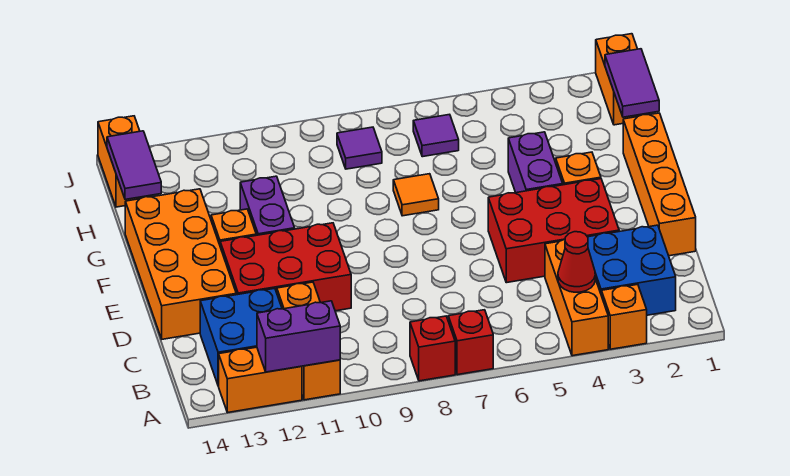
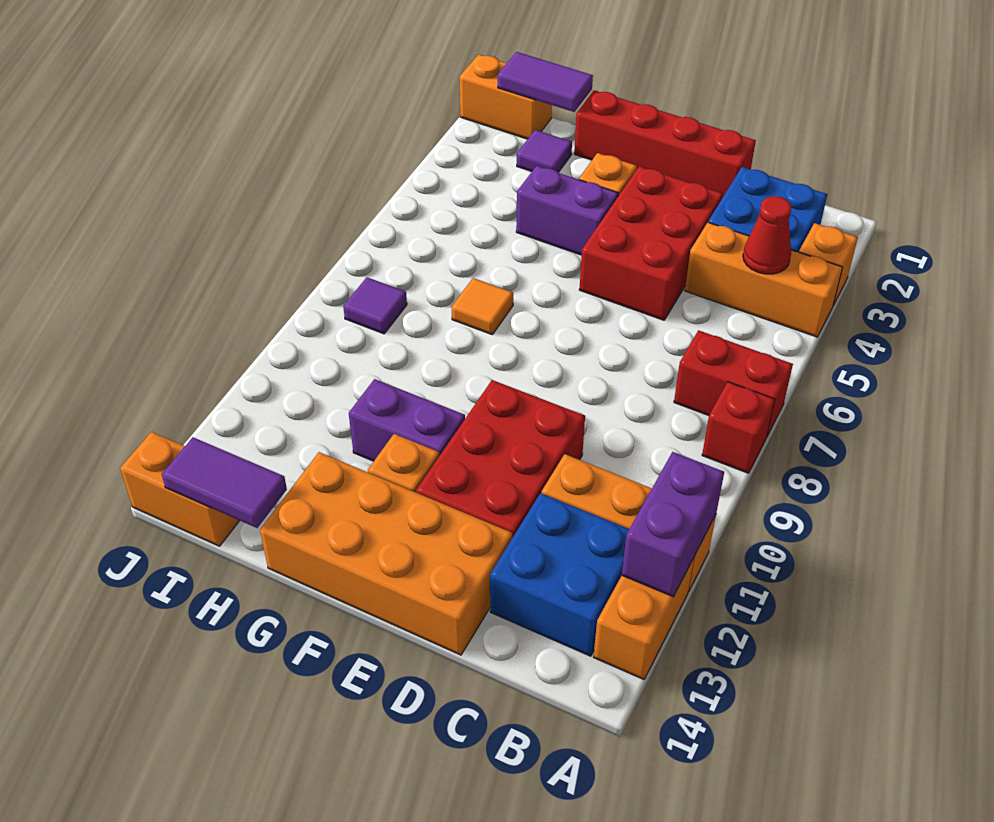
red brick A7 level 1 -> red brick A7:B7 level 1
orange brick D1:G1 level 1 -> red brick D1:G1 level 1
purple tile I6 level 1 -> purple tile H2 level 1

